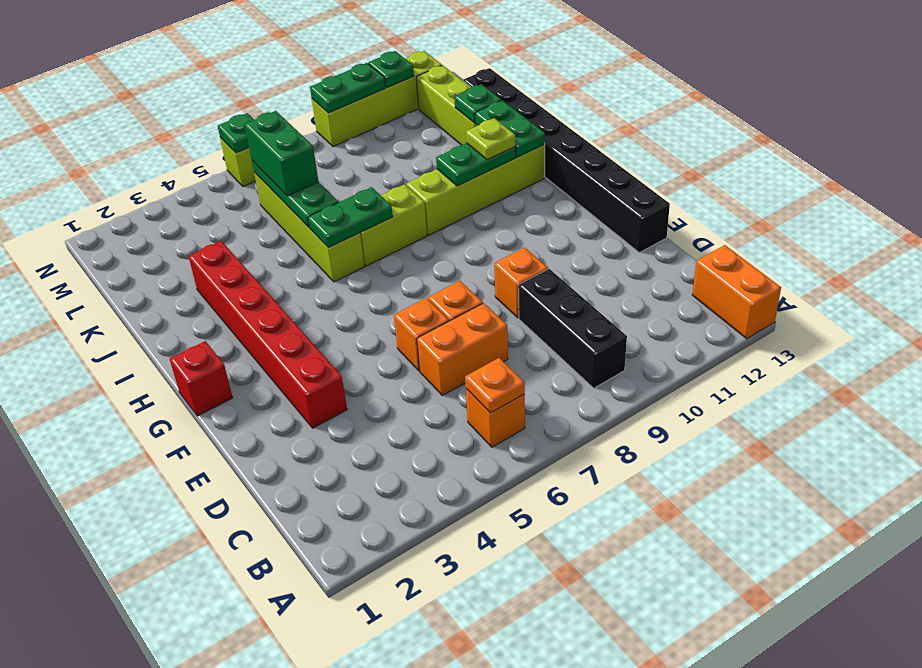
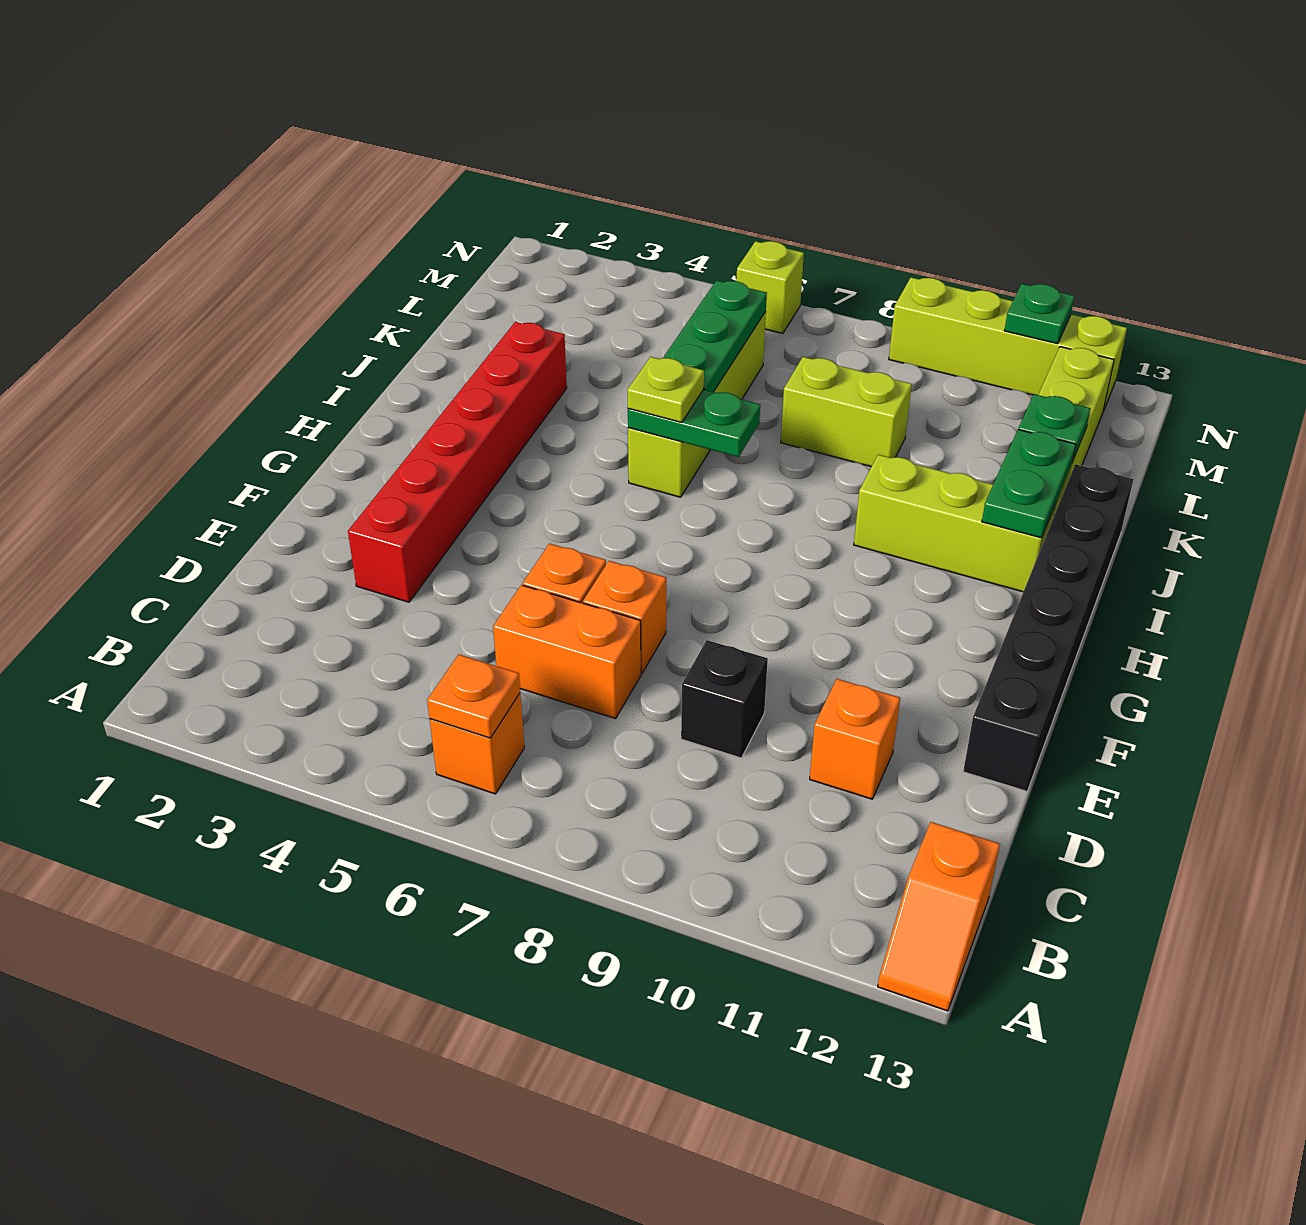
orange brick A13:B13 level 1 -> orange slope A13:B13 level 1 top B
black brick B9:D9 level 1 -> black brick D9 level 1
orange brick E9 level 1 -> orange brick D11 level 1
black brick E13:L13 level 1 -> black brick E13:J13 level 1
red brick G1 level 1 -> none
lime brick I7:I8 level 1 -> lime brick K8:K9 level 1
lime brick I9:I12 level 1 -> lime brick I10:I12 level 1
green plate I10:I11 level 2 -> none
lime plate I11 level 3 -> lime plate I6 level 3
green brick K6:L6 level 3 -> none
green plate N6 level 2 -> none
green plate N9:N10 level 2 -> none

